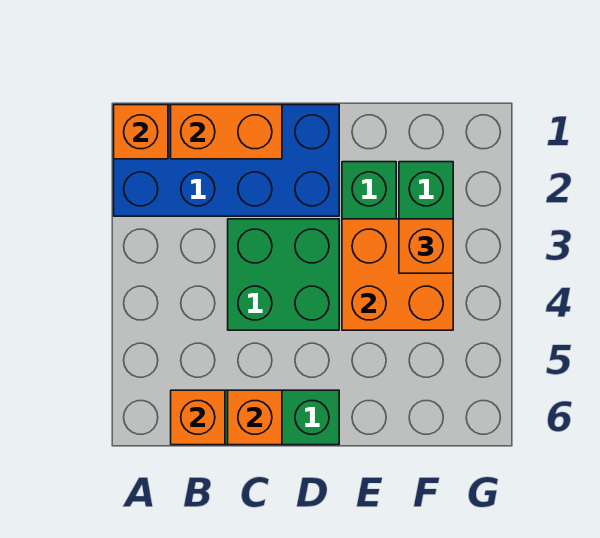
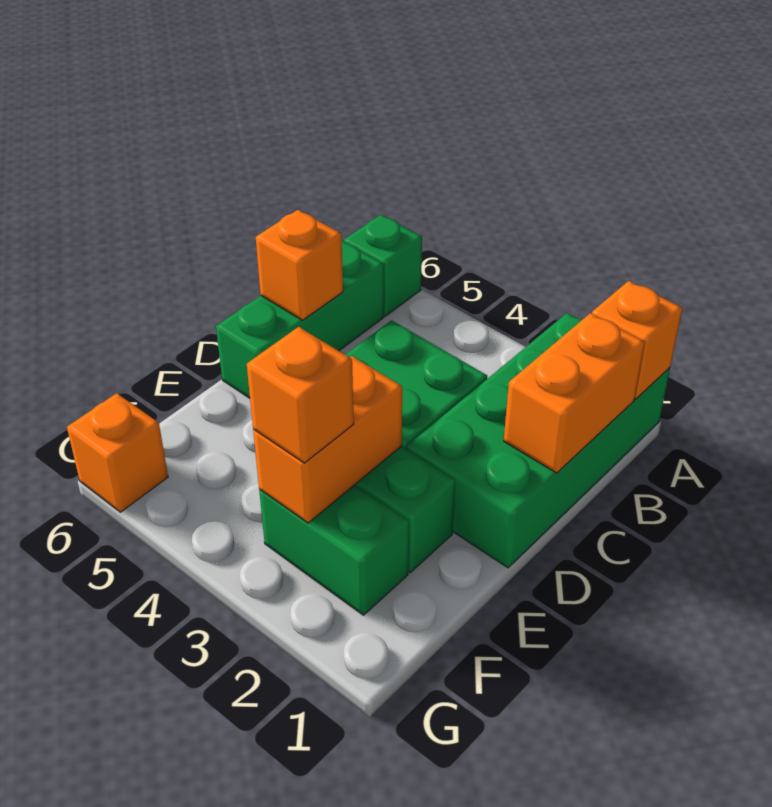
blue brick A1:D2 level 1 -> green brick A1:D2 level 1
none -> green brick A6 level 1
orange brick B6 level 2 -> orange brick G6 level 1
orange brick E3:F4 level 2 -> orange brick E3:F3 level 2

